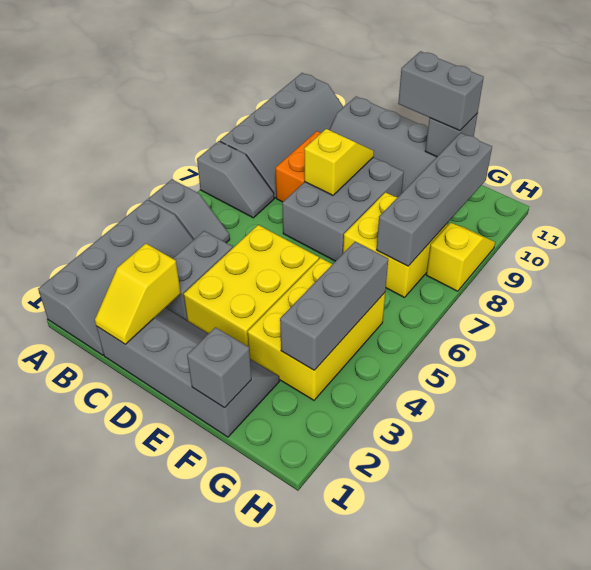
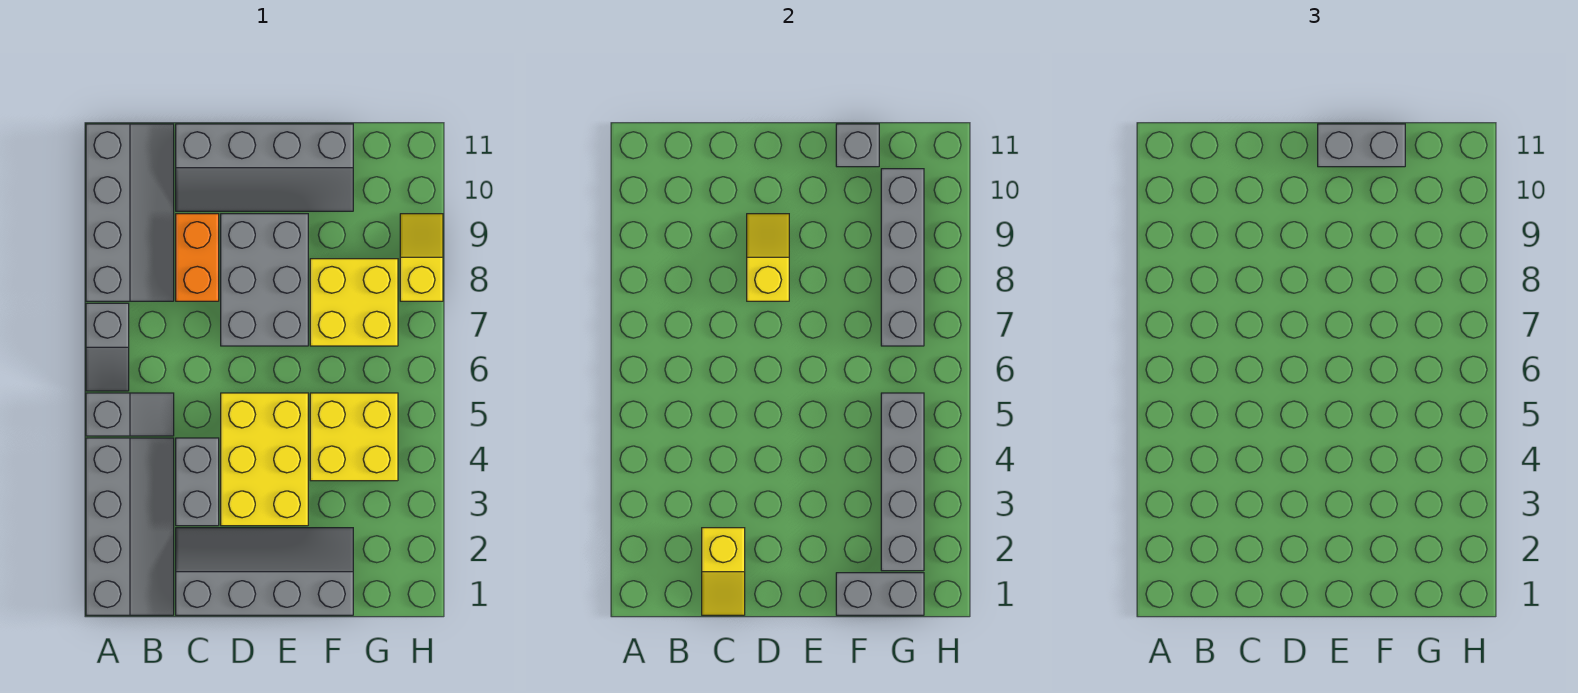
grey slope A7:B7 level 1 top A -> grey slope A6:A7 level 1 top 7
grey brick F1 level 2 -> grey brick F1:G1 level 2
yellow brick F3:G5 level 1 -> yellow brick F4:G5 level 1
grey brick G3:G5 level 2 -> grey brick G2:G5 level 2

